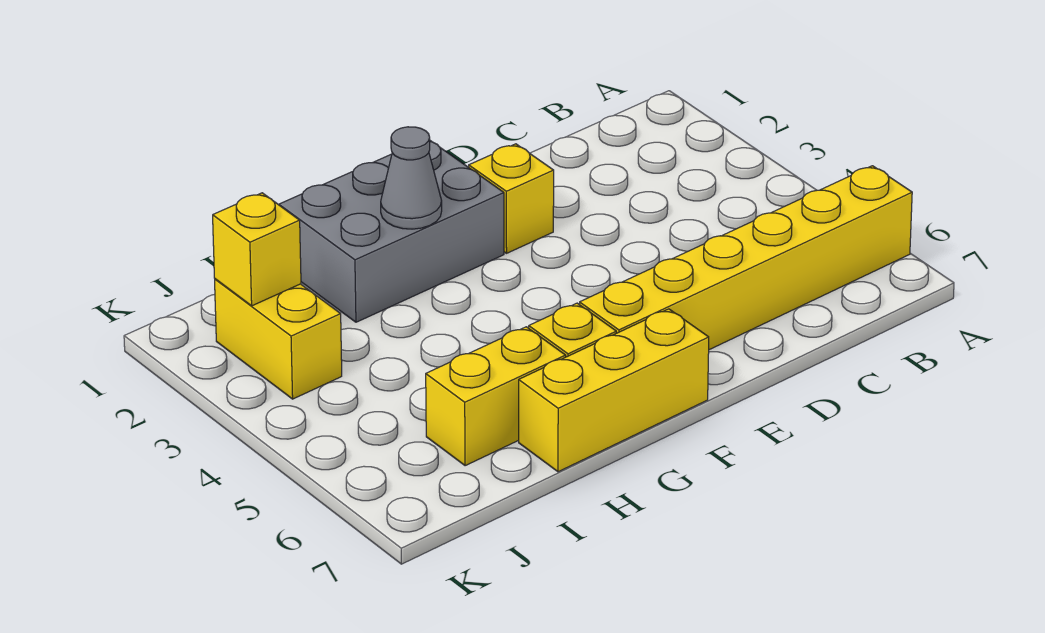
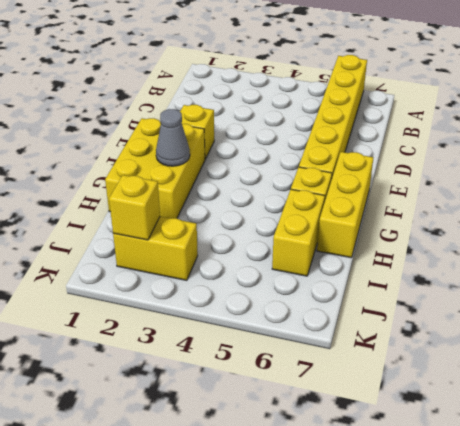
grey brick F1:H2 level 1 -> yellow brick F1:H2 level 1

